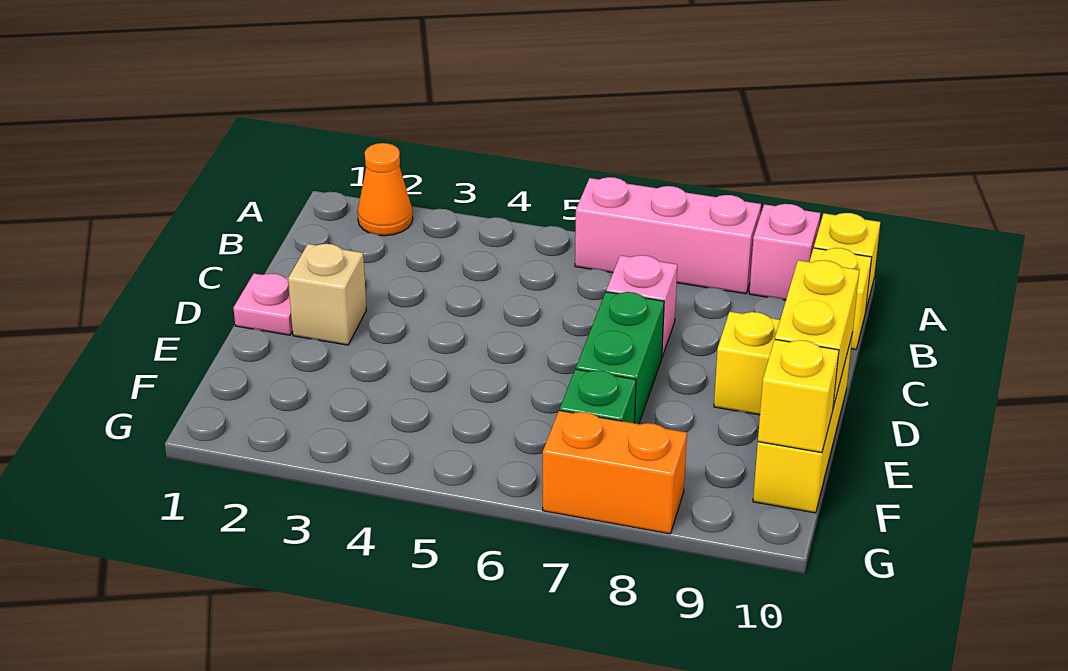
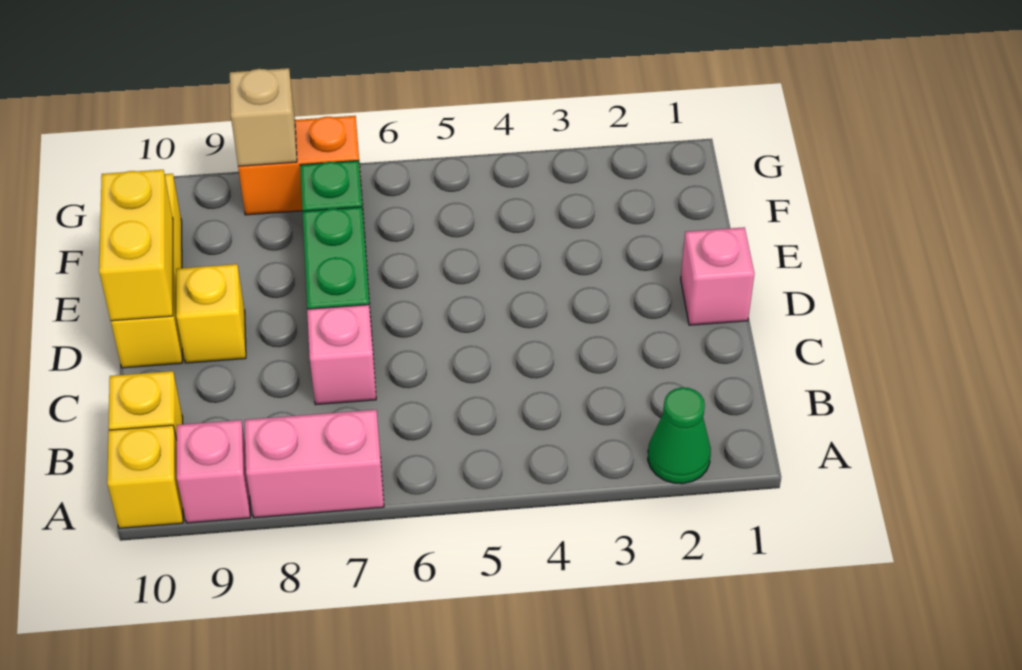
orange cone A2 level 1 -> green cone A2 level 1
pink brick A6:A8 level 1 -> pink brick A7:A8 level 1
pink plate D1 level 1 -> pink brick D1 level 1
tan brick D2 level 1 -> tan brick G8 level 2
yellow brick F10 level 2 -> none

